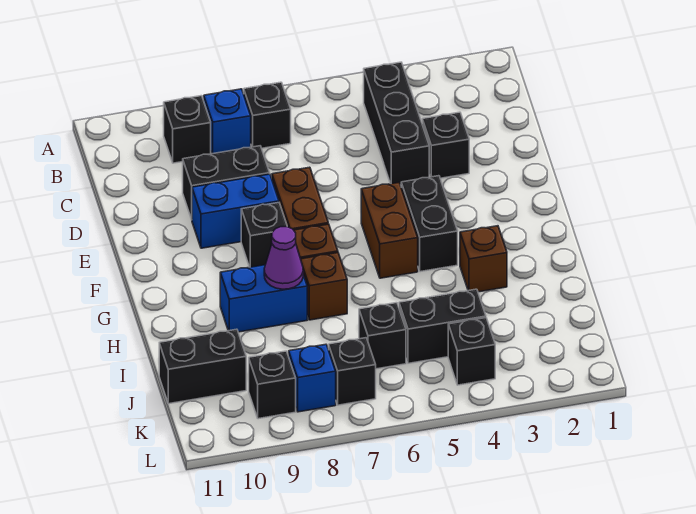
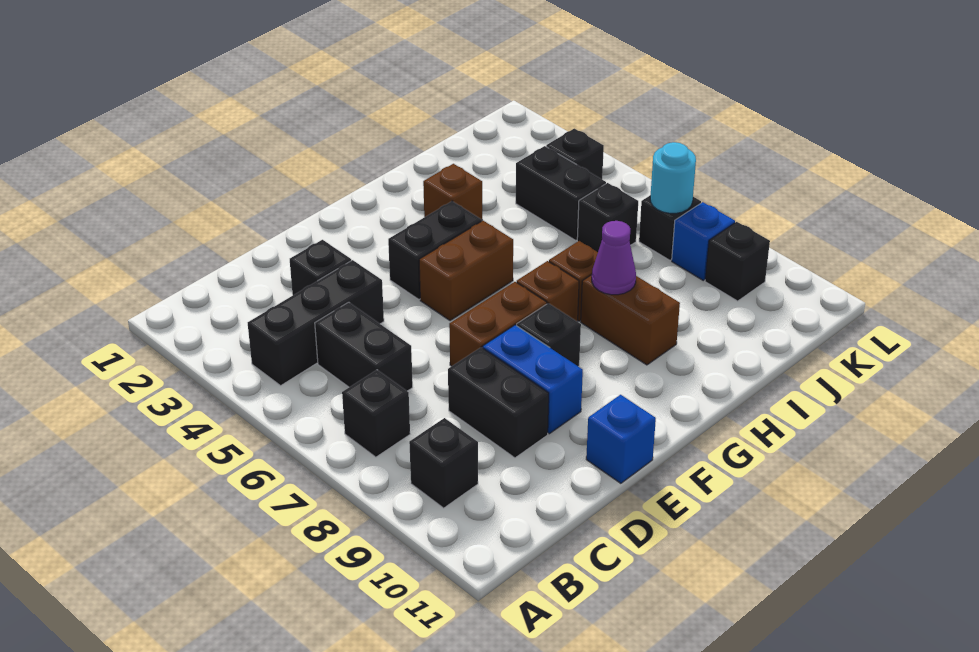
blue brick B8 level 1 -> blue brick E11 level 1
blue brick H8:H9 level 1 -> brown brick H8:H9 level 1
black brick J10:J11 level 1 -> black brick C5:C6 level 1
none -> cyan round brick K7 level 2

